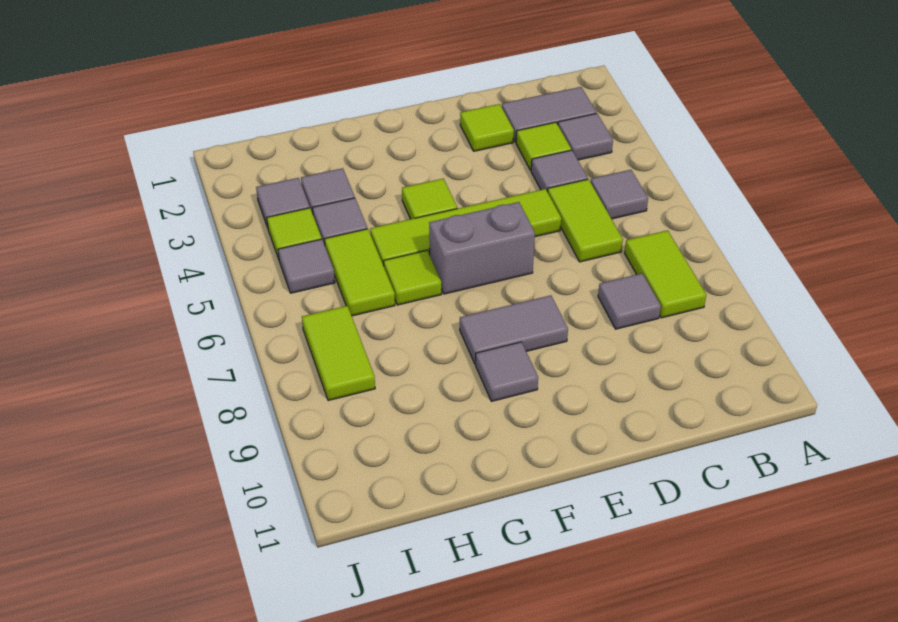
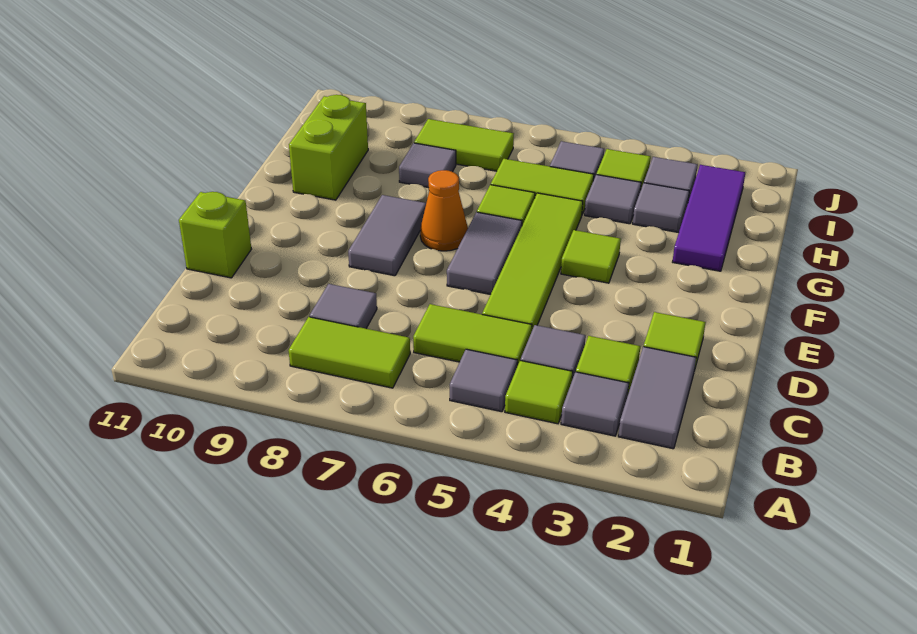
none -> lime tile B4 level 1
none -> lime brick D11 level 1
grey brick E6:F6 level 1 -> grey tile E6:F6 level 1
none -> orange cone F7 level 1
grey tile F9 level 1 -> grey tile H8 level 1
none -> purple tile G2:I2 level 1
none -> lime brick G10:H10 level 1

